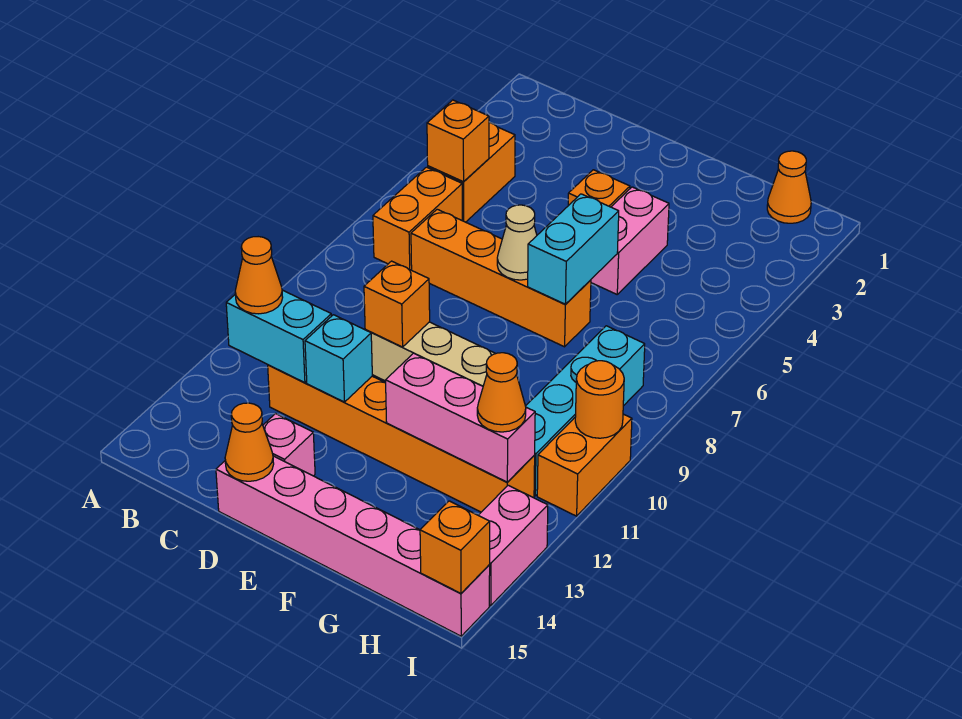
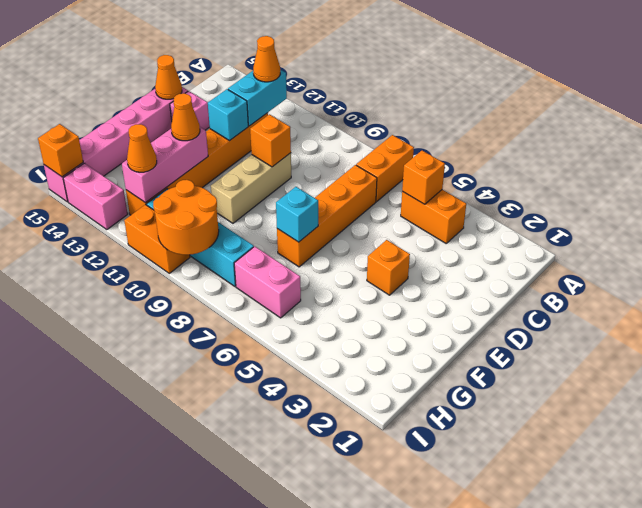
orange brick B6:B7 level 1 -> orange brick A7:B7 level 1
tan cone E7 level 2 -> none
pink brick F4:F5 level 1 -> pink brick H6:H7 level 1
cyan brick F6:F7 level 2 -> cyan brick F7 level 2
orange cone H1 level 1 -> orange cone F12 level 3
orange round brick I10 level 2 -> orange round brick H9:I10 level 2

